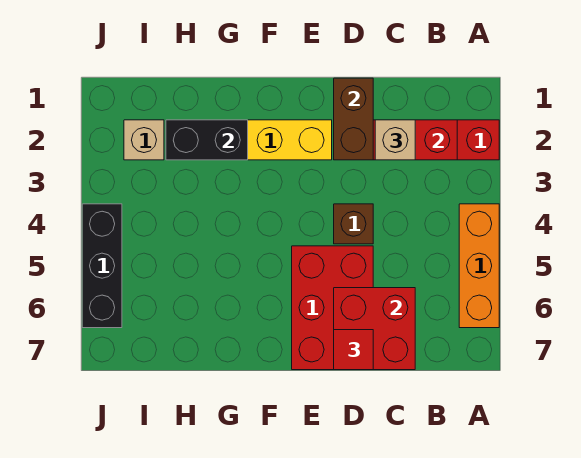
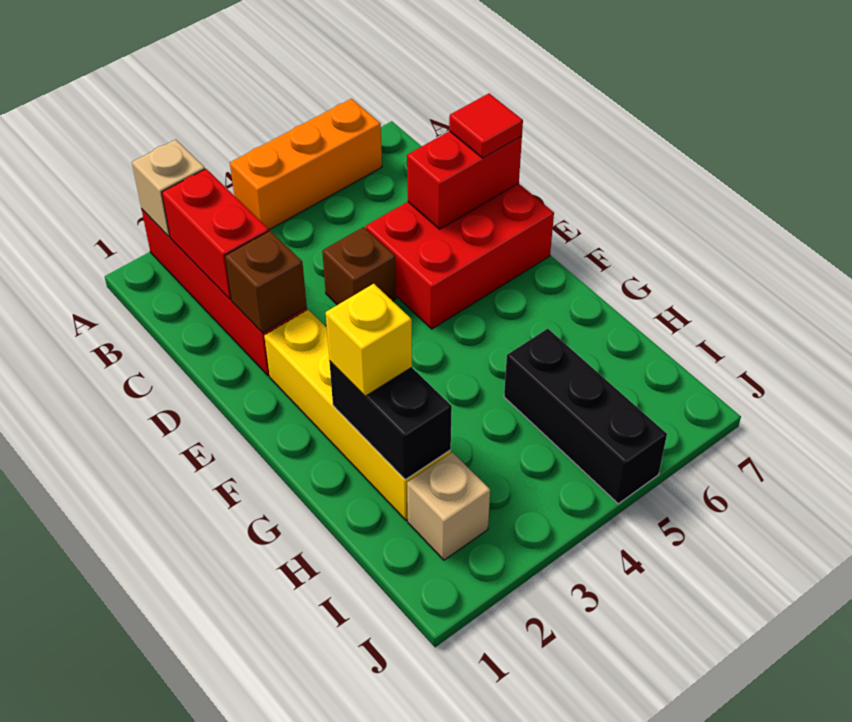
tan brick C2 level 3 -> tan brick A2 level 2
red brick C6:D7 level 2 -> red brick D6:D7 level 2
brown brick D1:D2 level 2 -> brown brick D2 level 2
none -> yellow brick G2 level 3
black brick J4:J6 level 1 -> black brick H5:J5 level 1

